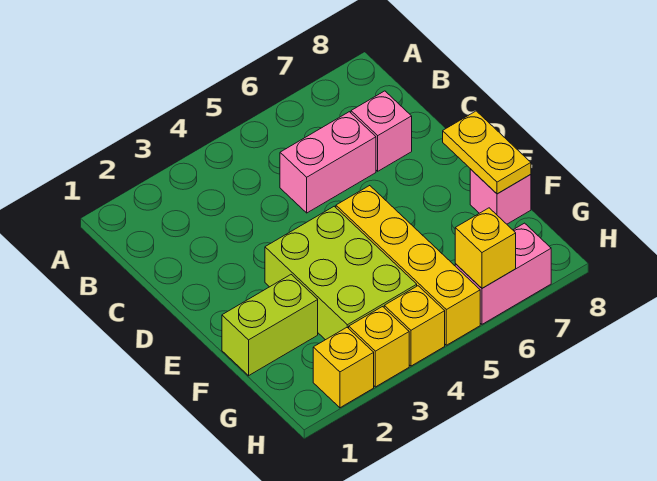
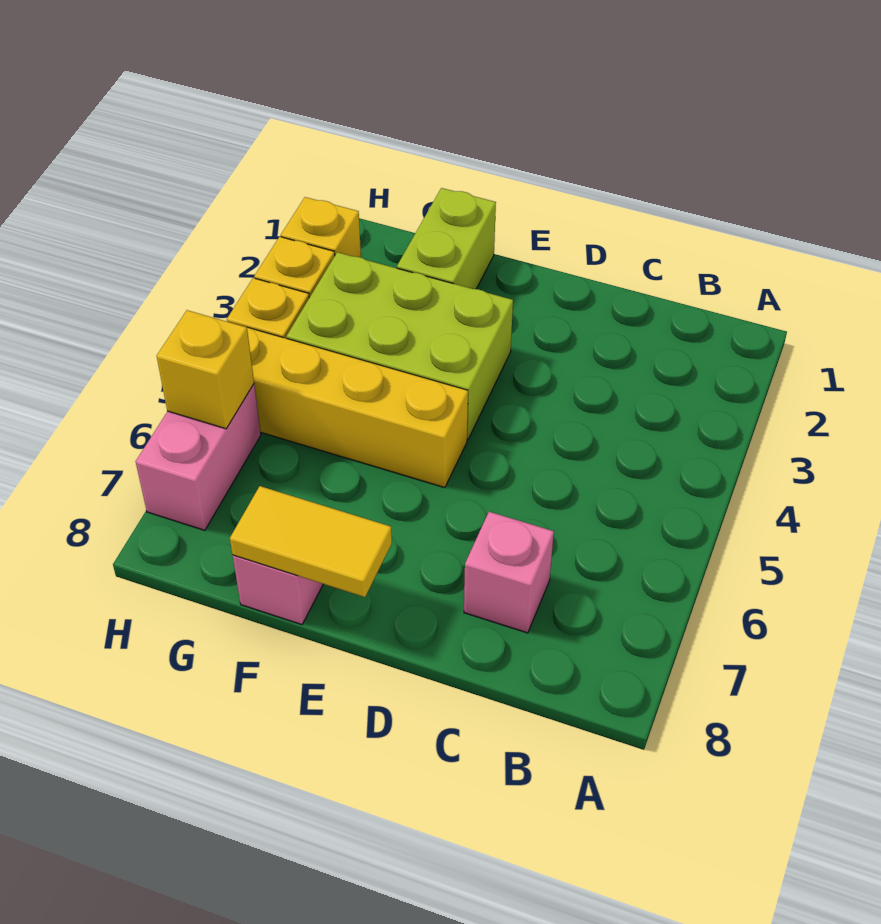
pink brick C5:C6 level 1 -> none
yellow plate E8:F8 level 2 -> yellow tile E8:F8 level 2

